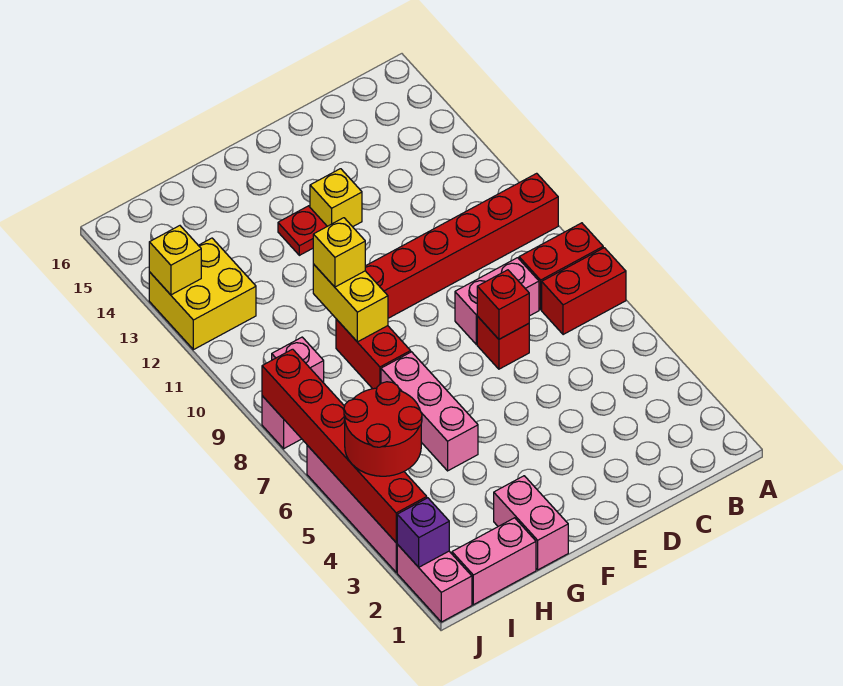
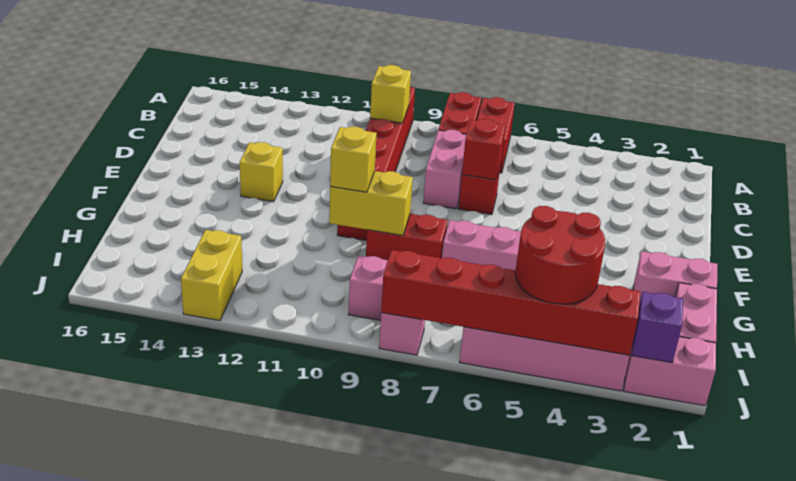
red plate F13 level 1 -> none
yellow brick I12:J13 level 1 -> yellow brick I13:J13 level 1
yellow brick J13 level 2 -> yellow brick B10 level 2

